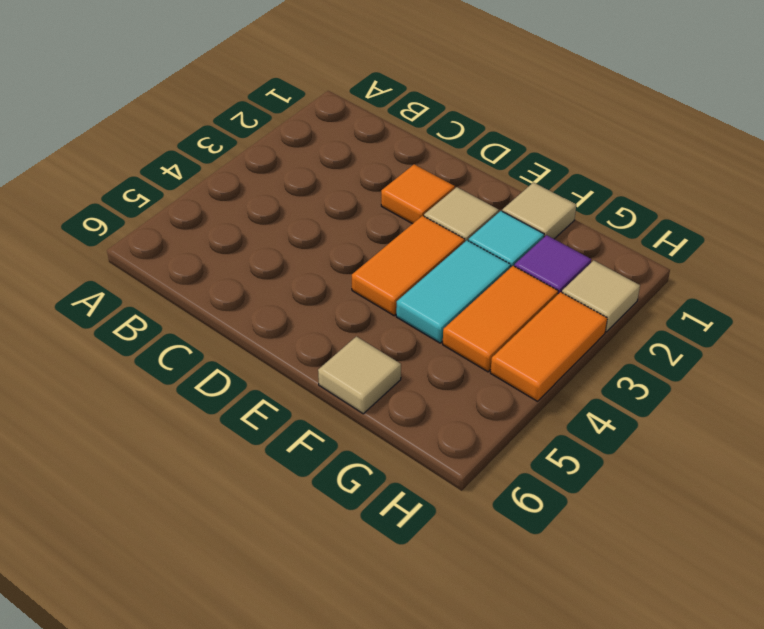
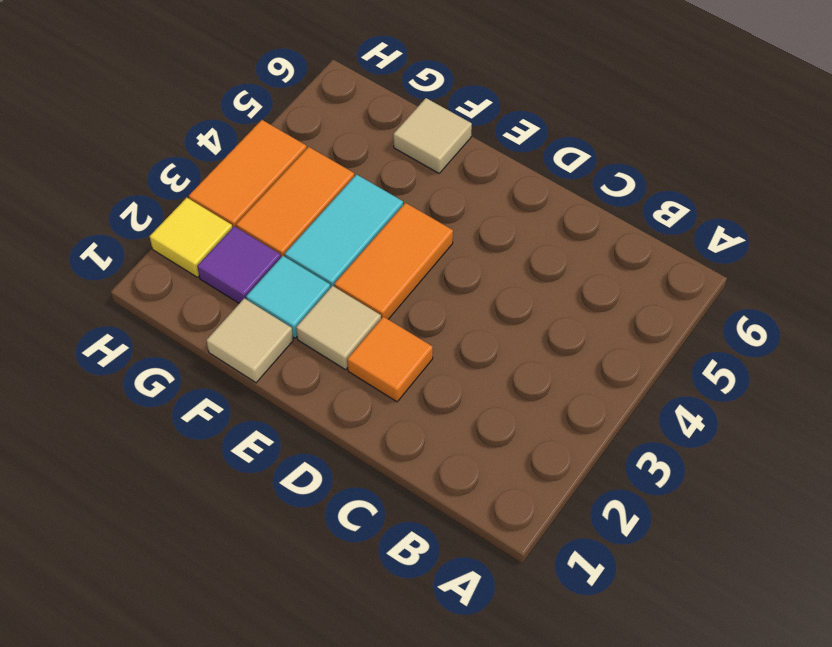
tan tile H2 level 1 -> yellow tile H2 level 1

